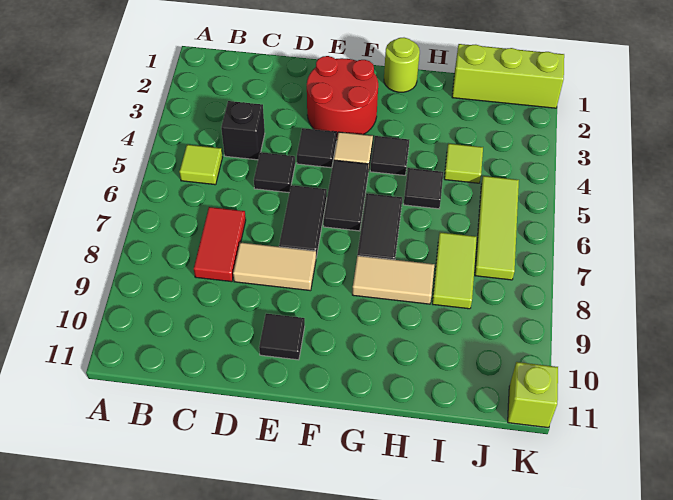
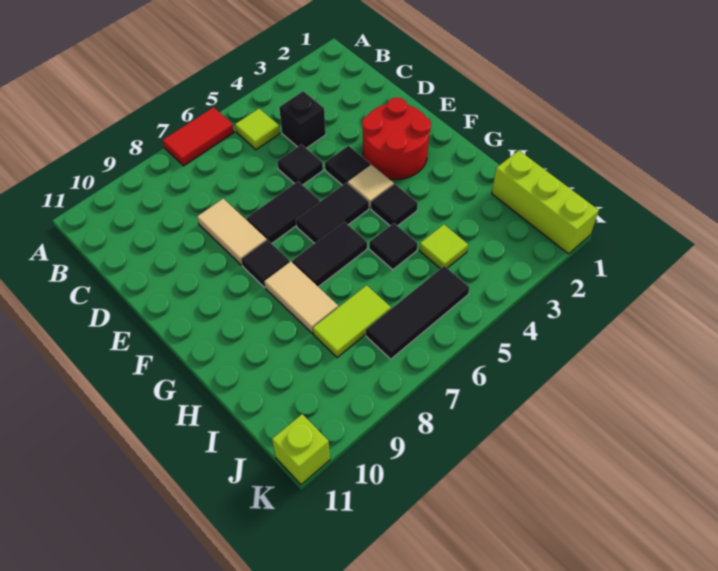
red tile C7:C8 level 1 -> red tile A6:A7 level 1
black tile E10 level 1 -> black tile F8 level 1
lime round brick G1 level 1 -> none
lime tile J5:J7 level 1 -> black tile J5:J7 level 1

